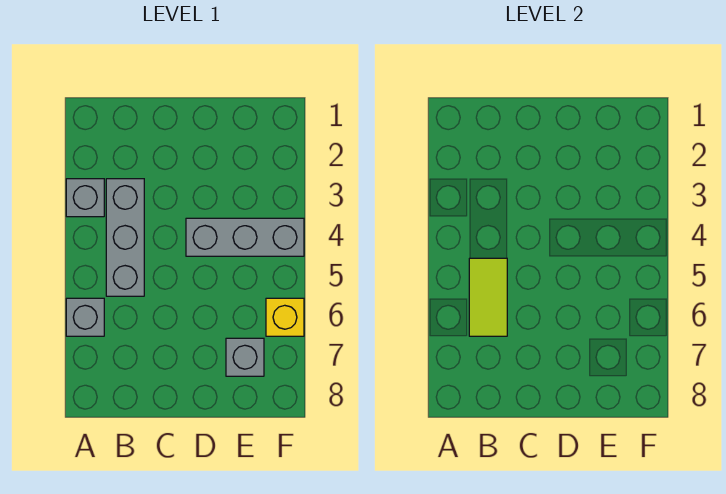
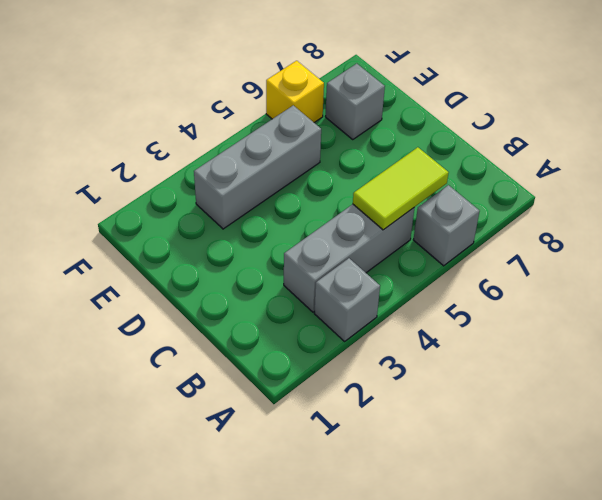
grey brick D4:F4 level 1 -> grey brick E3:E5 level 1

